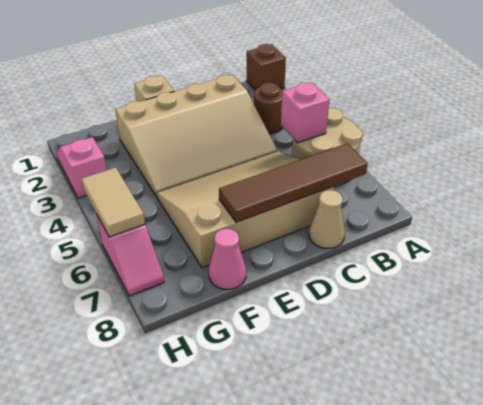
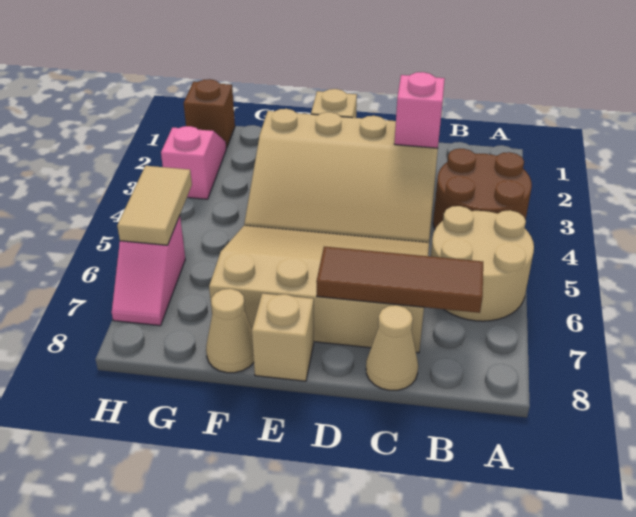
brown brick A1 level 1 -> brown brick H1 level 1
brown round brick B3 level 1 -> brown round brick A3:B4 level 1
pink brick B5 level 2 -> pink brick C2 level 2
brown tile B7:E7 level 2 -> brown tile B7:D7 level 2
none -> tan brick E8 level 1
pink cone F8 level 1 -> tan cone F8 level 1

